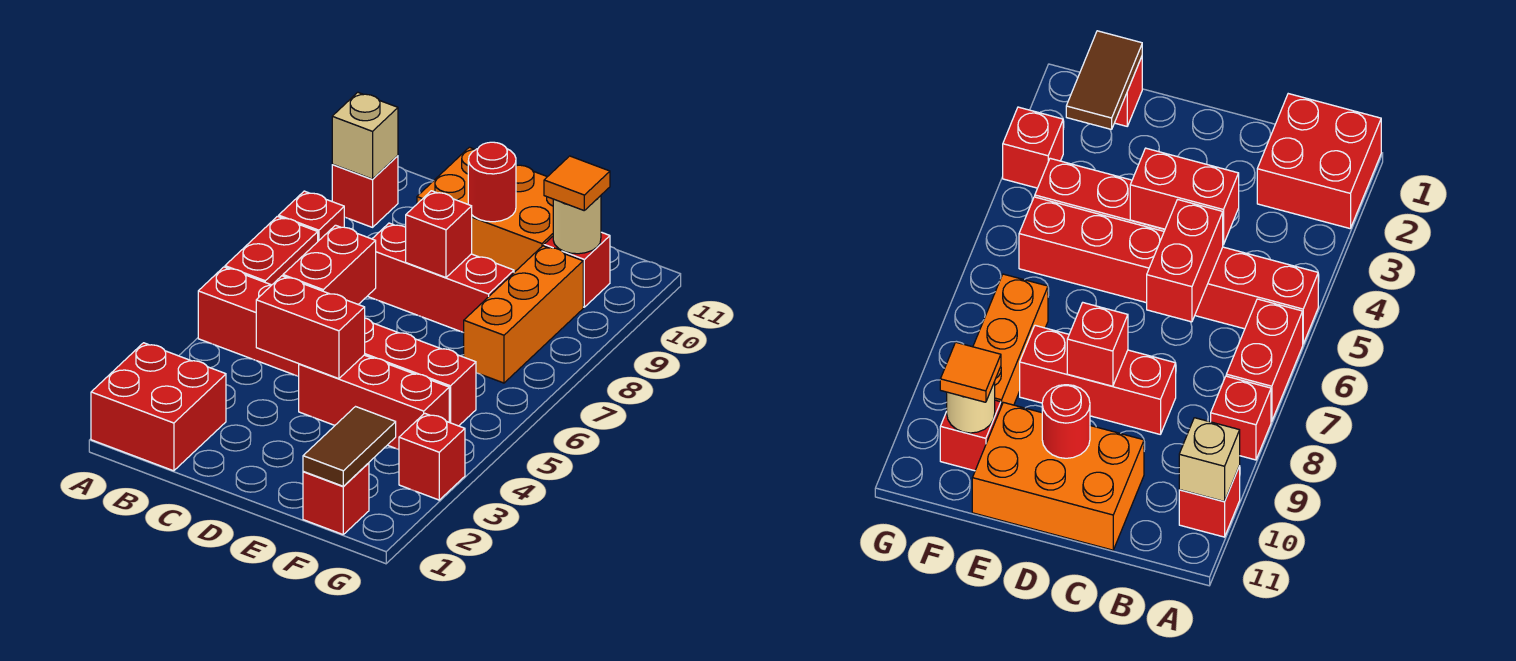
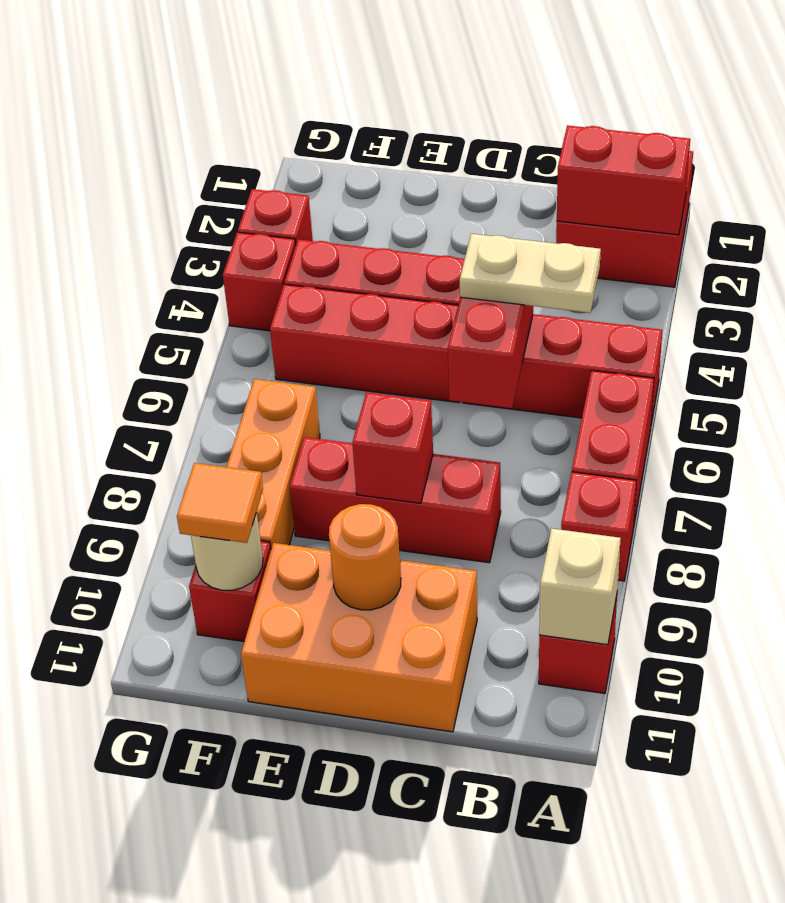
none -> tan plate B5:C5 level 3
red brick C4:D4 level 2 -> red brick A2:B2 level 2
red round brick D10 level 2 -> orange round brick D10 level 2
red brick F1 level 1 -> red brick G4 level 1
brown tile F1:F2 level 2 -> none

